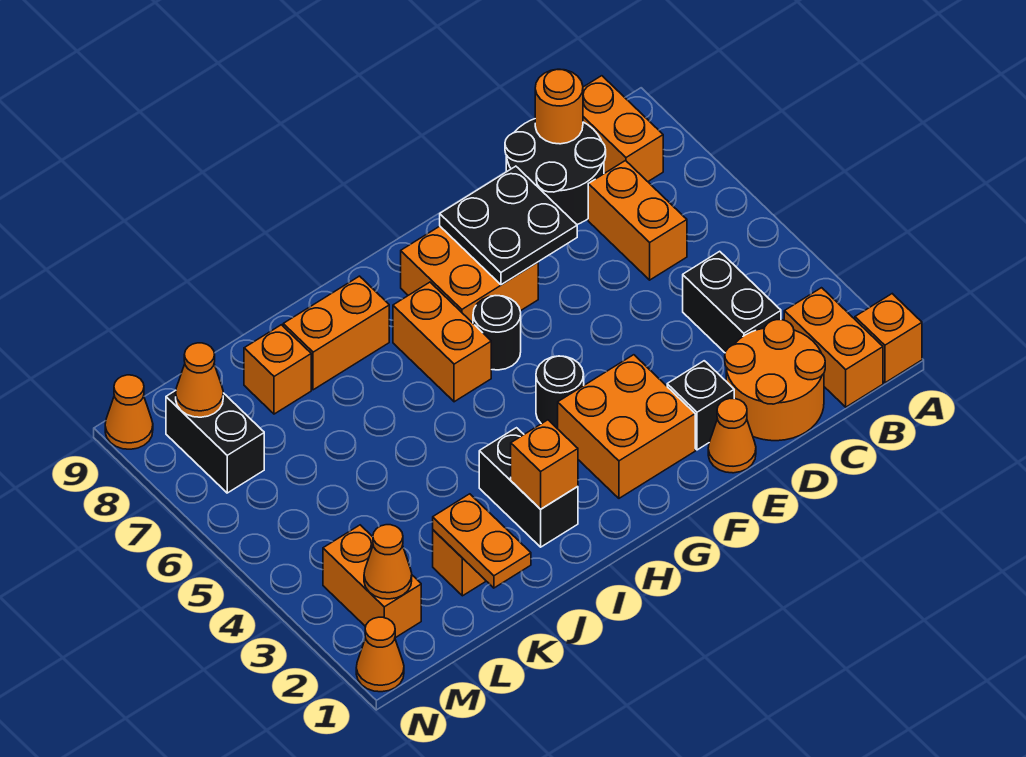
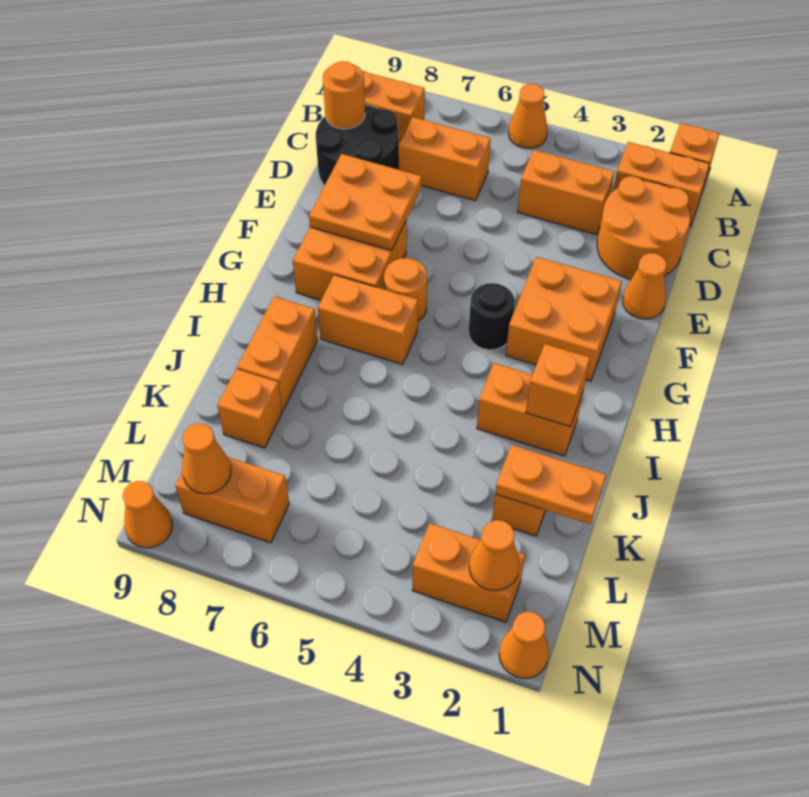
none -> orange cone A5 level 1
black brick C3:C4 level 1 -> orange brick C3:C4 level 1
black brick E2 level 1 -> none
black plate E7:F8 level 2 -> orange plate E7:F8 level 2
black round brick G6 level 1 -> orange round brick G6 level 1
black brick I2:I3 level 1 -> orange brick I2:I3 level 1
black brick M7:M8 level 1 -> orange brick M7:M8 level 1

